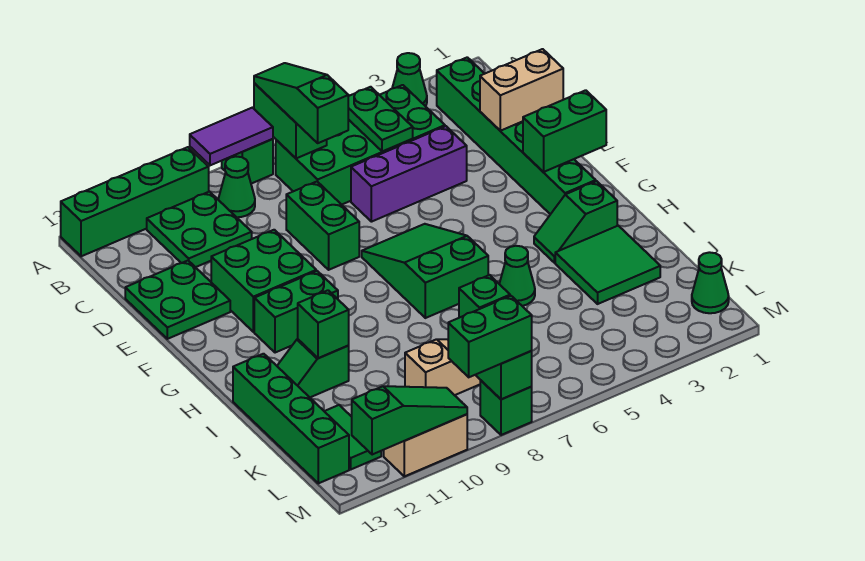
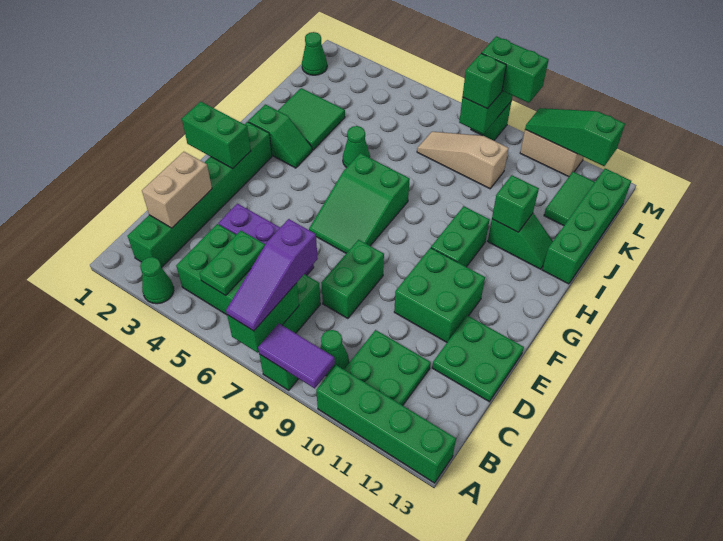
green slope A7:C7 level 3 top C -> purple slope A7:C7 level 3 top C
tan brick D1:D2 level 2 -> tan brick C2:D2 level 2
green brick G10:G11 level 1 -> green brick G10:H10 level 1

